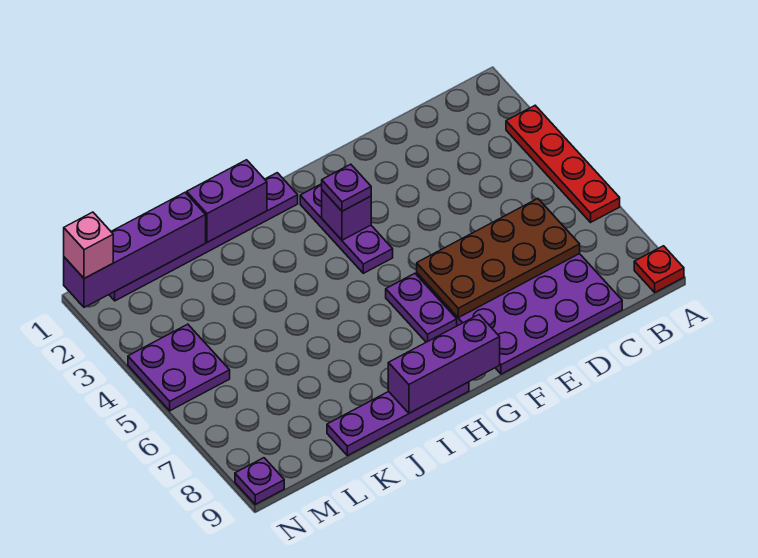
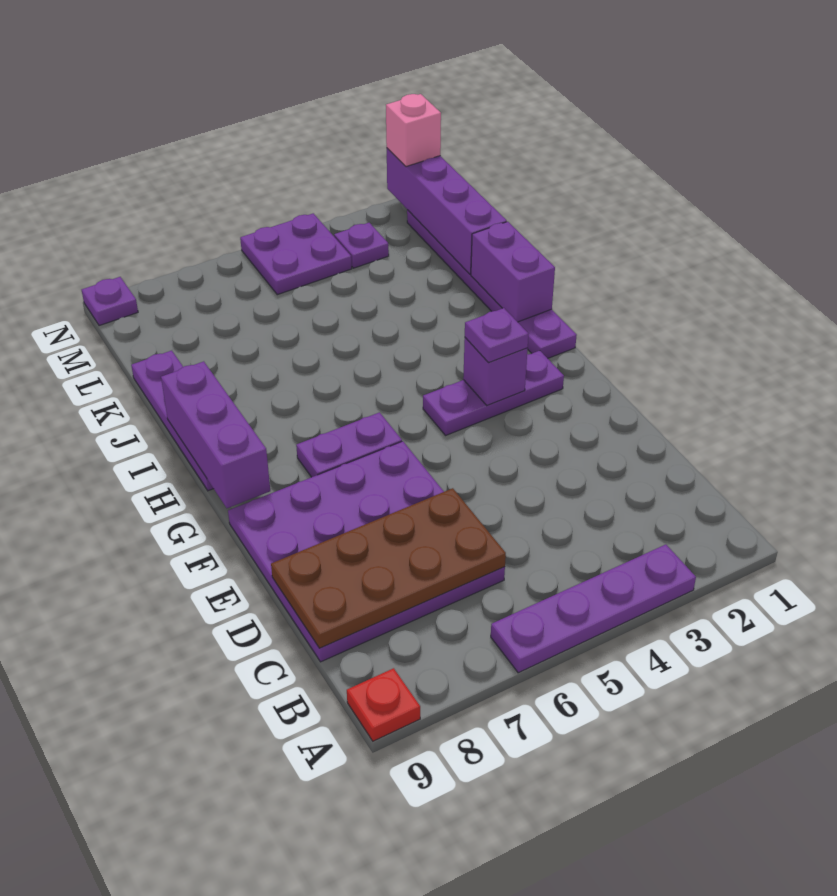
red plate A3:A6 level 1 -> purple plate A3:A6 level 1
brown plate C6:F7 level 2 -> brown plate C6:D9 level 2
none -> purple plate M3 level 1

